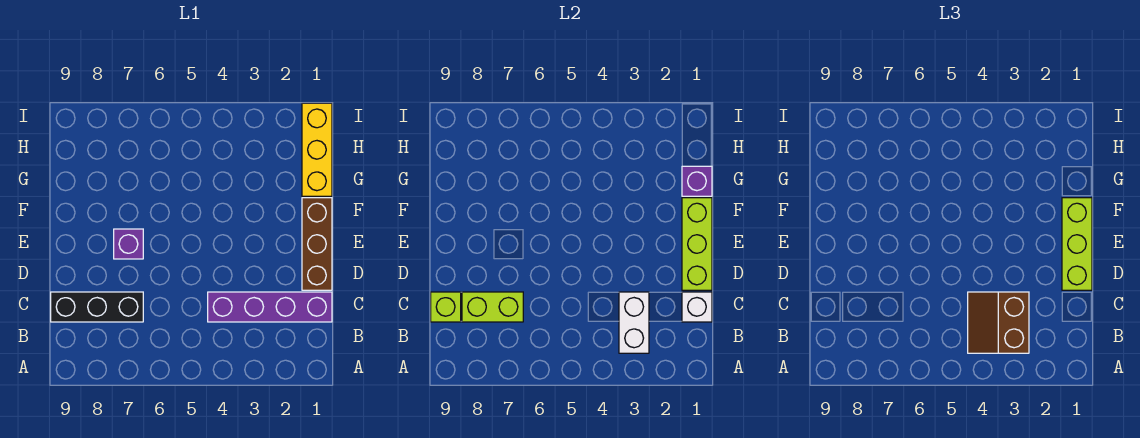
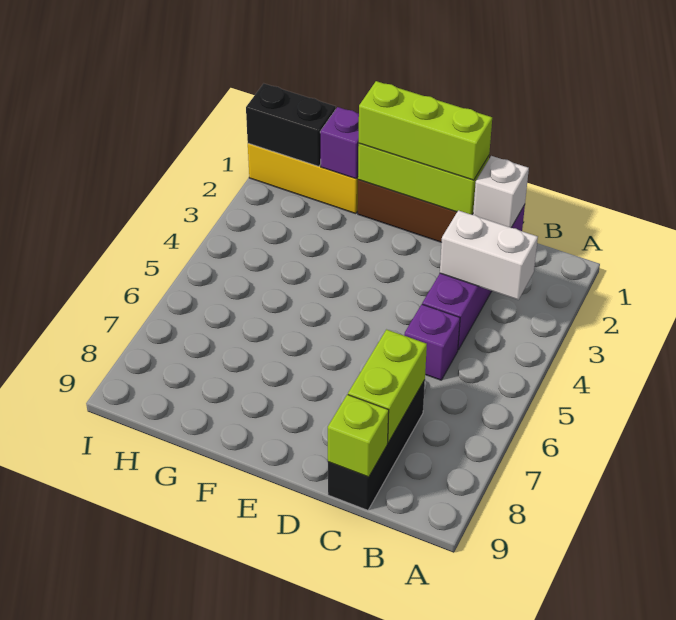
brown slope B3:C4 level 3 top 3 -> none
purple brick E7 level 1 -> purple brick C5 level 1
none -> black brick H1:I1 level 2

